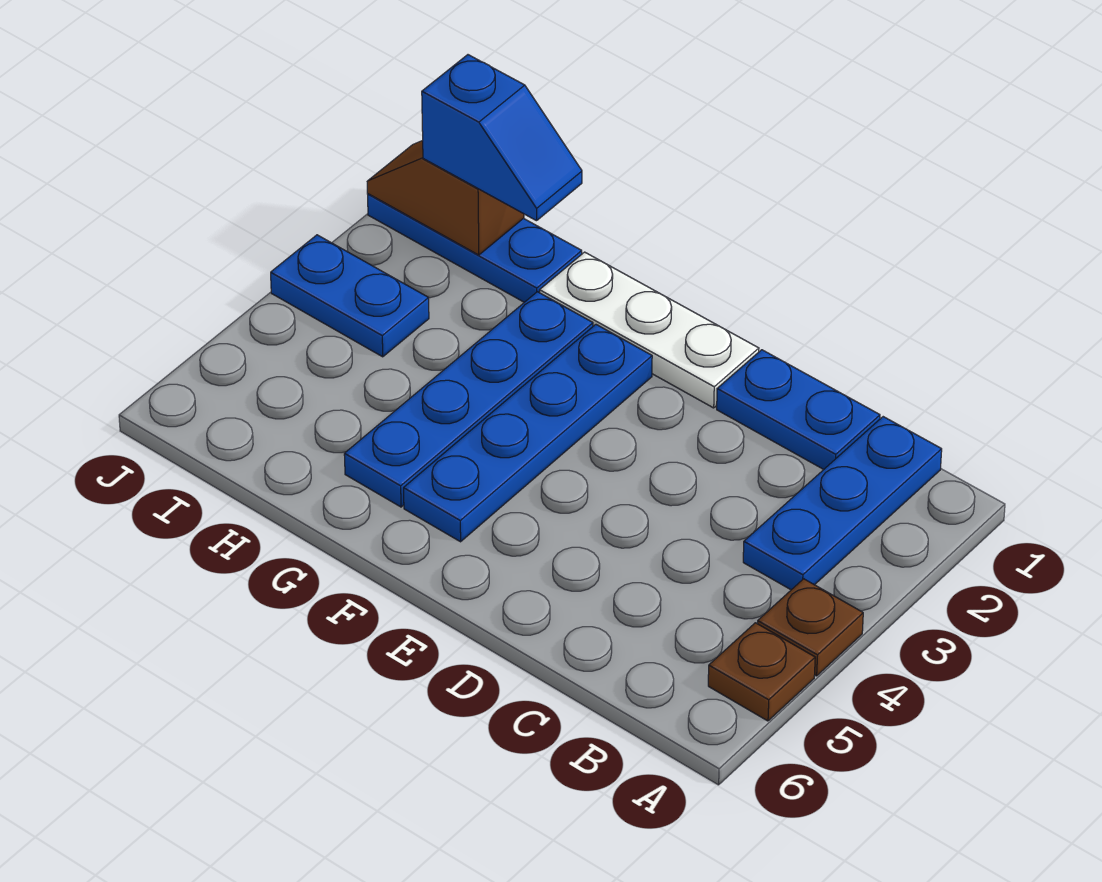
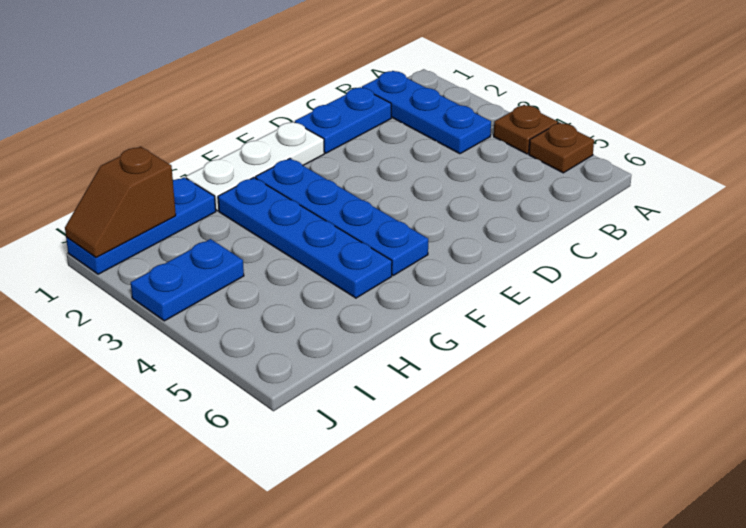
blue slope H1:I1 level 3 top I -> none

